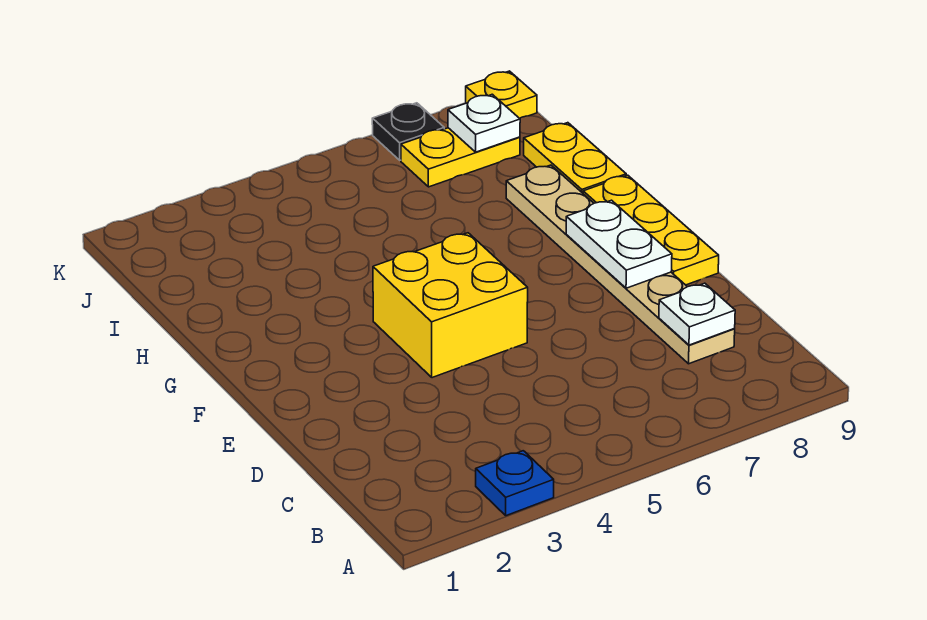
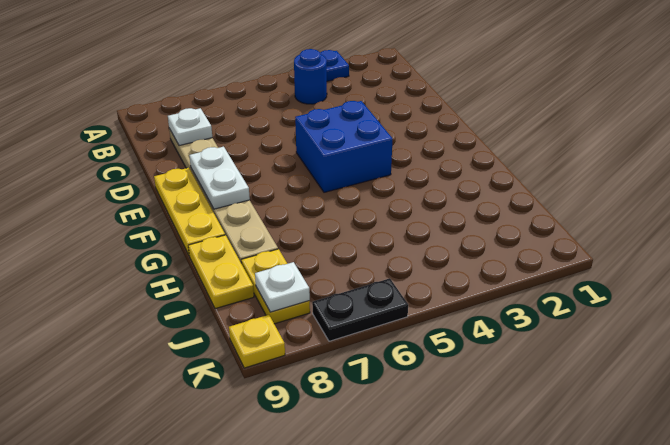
none -> blue round brick B4 level 1
yellow brick E4:F5 level 1 -> blue brick E4:F5 level 1
yellow plate J7:J8 level 1 -> yellow plate I8:J8 level 1
black plate K7 level 1 -> black plate K6:K7 level 1

